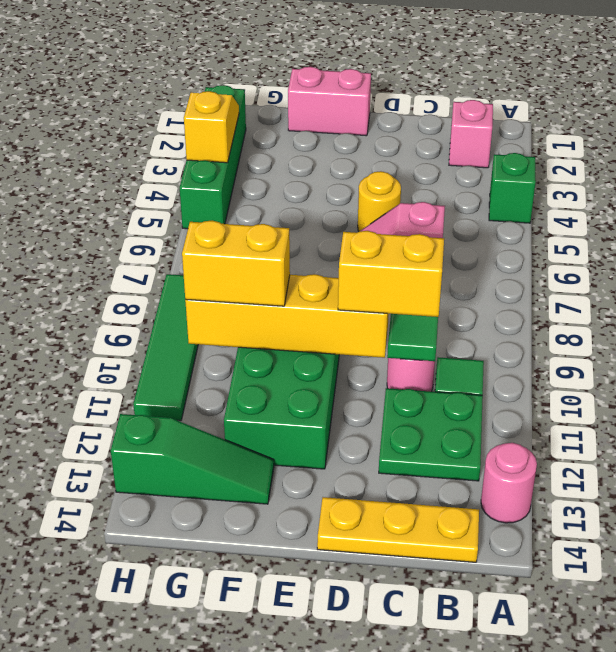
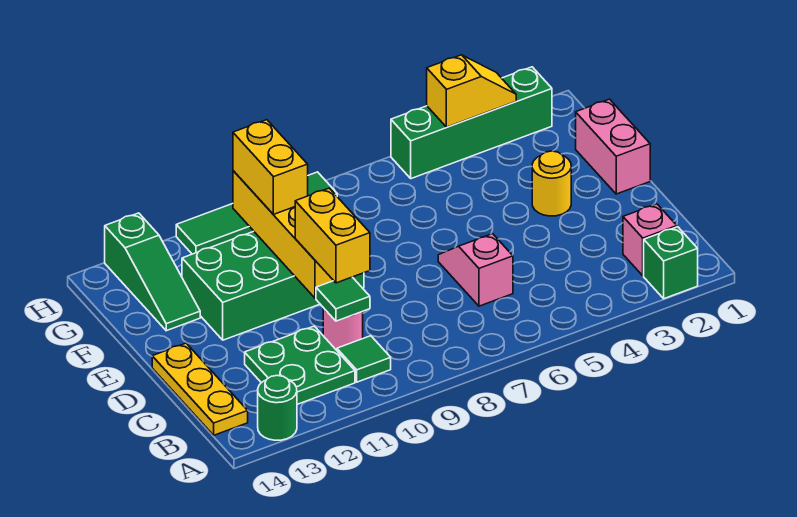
green brick A4 level 1 -> green brick A2 level 1
pink round brick A13 level 1 -> green round brick A13 level 1
yellow round brick D5 level 1 -> yellow round brick E3 level 1

